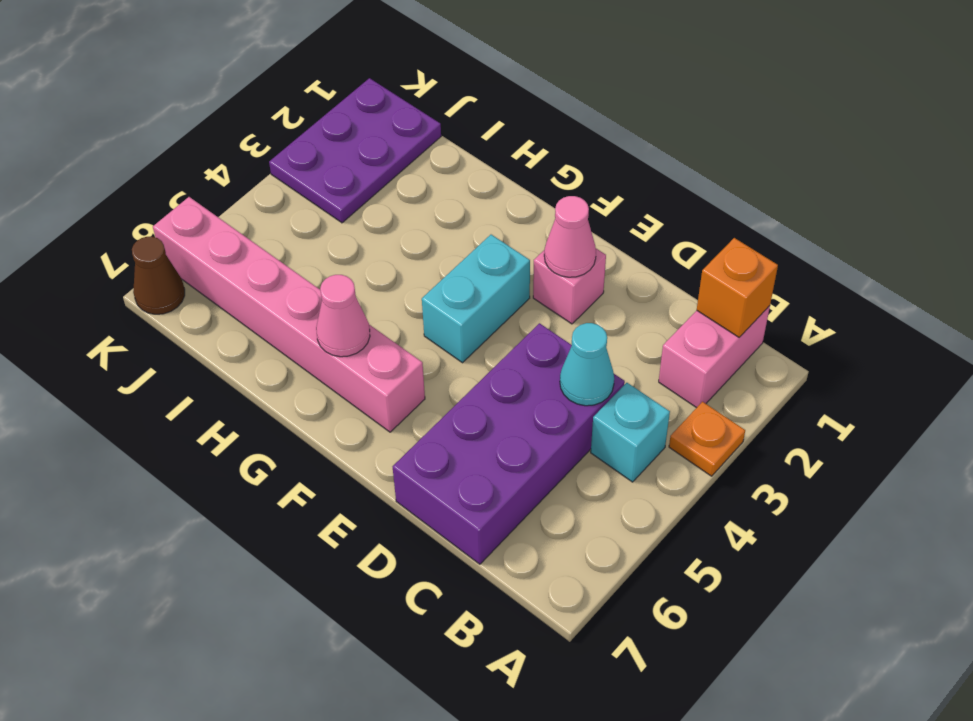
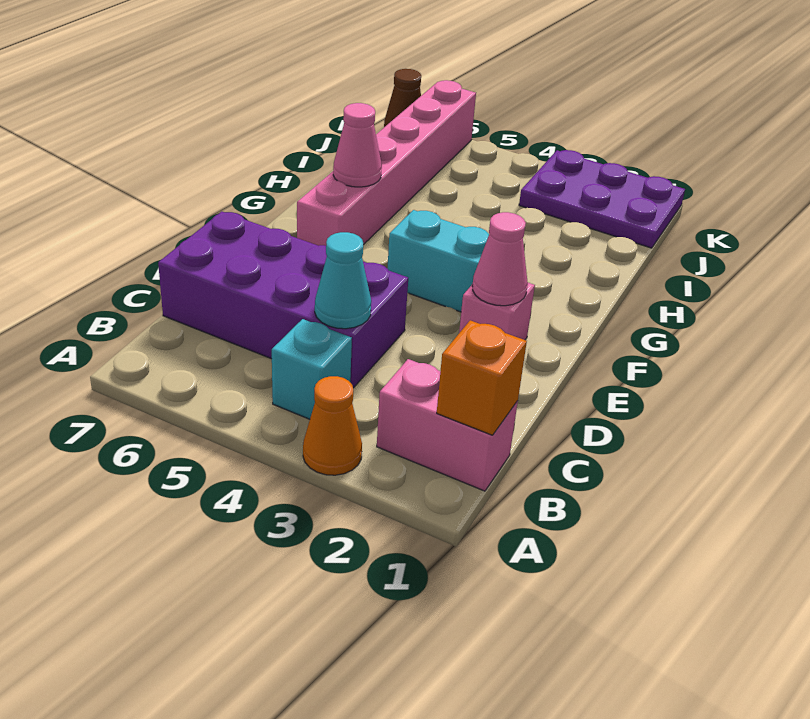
orange plate A3 level 1 -> orange cone A3 level 1

